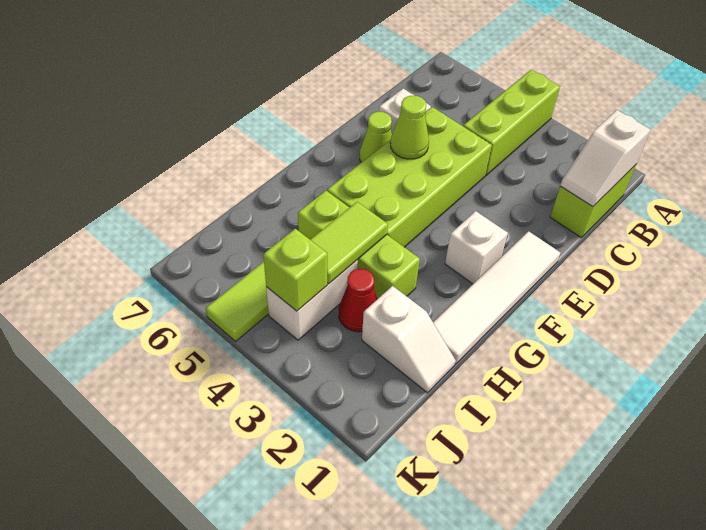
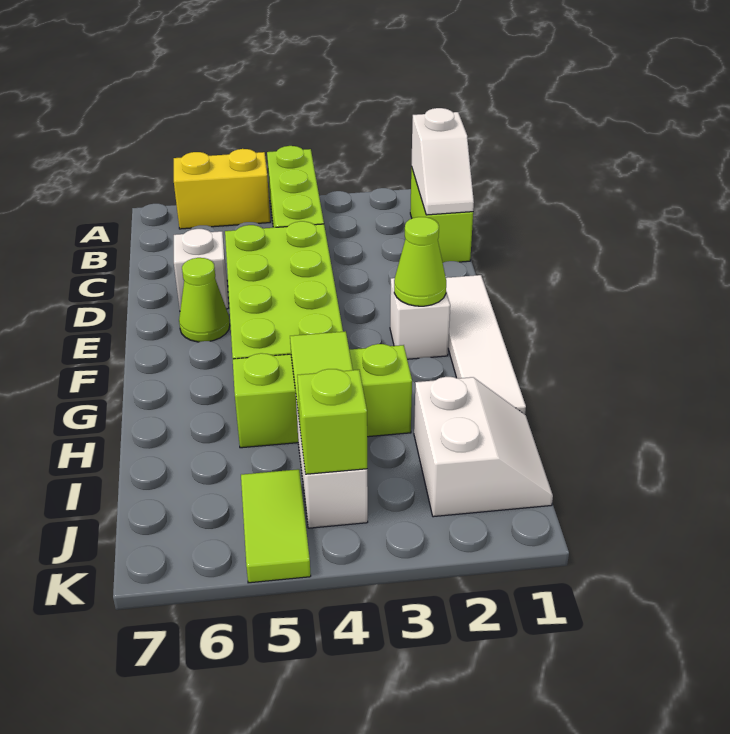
none -> yellow brick A5:A6 level 1
lime cone E5 level 2 -> lime cone F2 level 2
white slope I1:I2 level 1 top 2 -> white slope I1:J2 level 1 top 2
red cone I3 level 1 -> none

